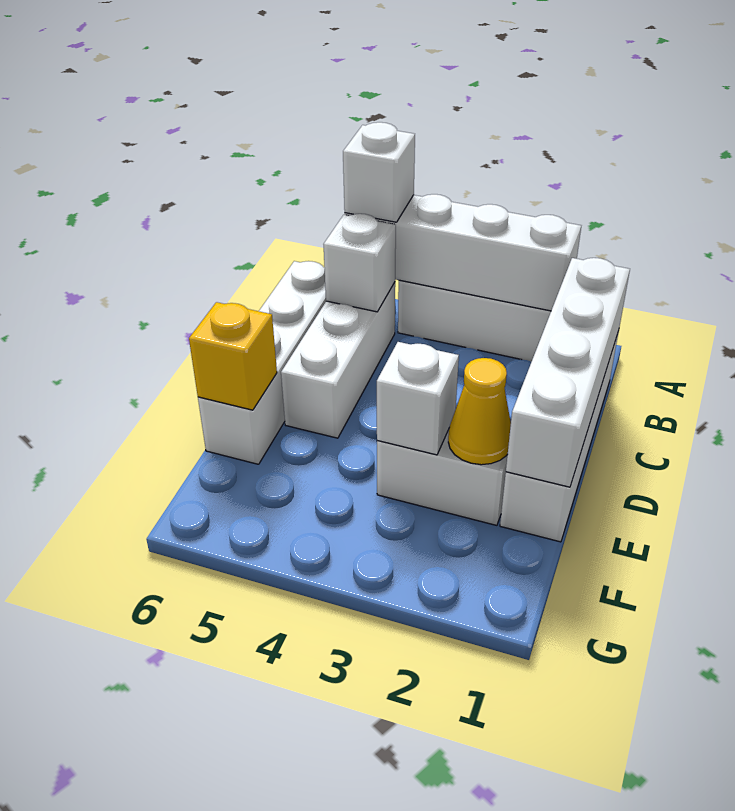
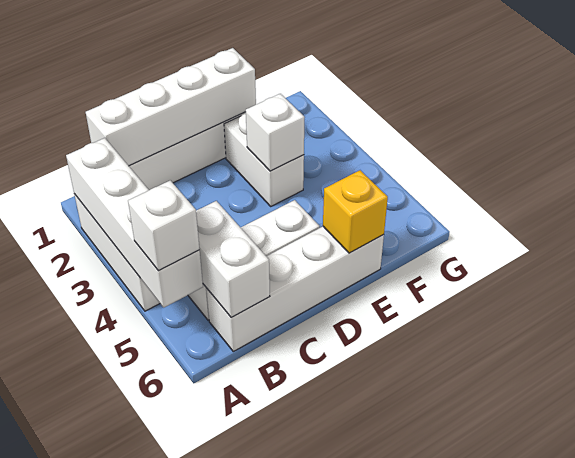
white brick B5 level 2 -> white brick B5:B6 level 2
yellow cone E2 level 2 -> none

